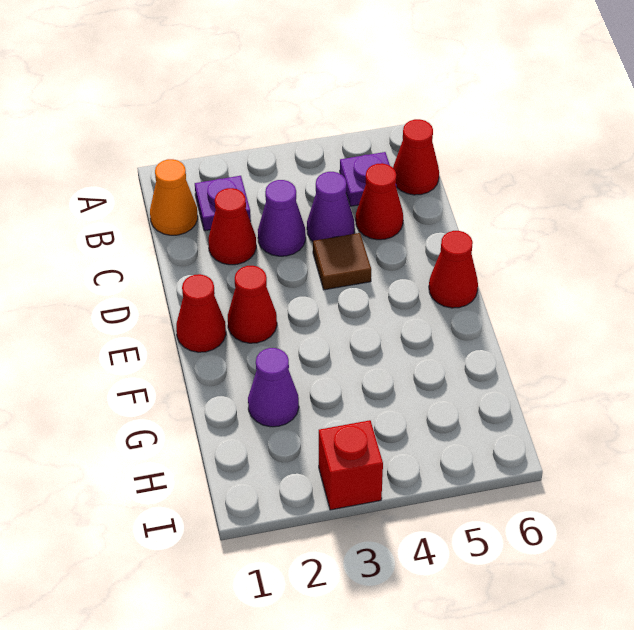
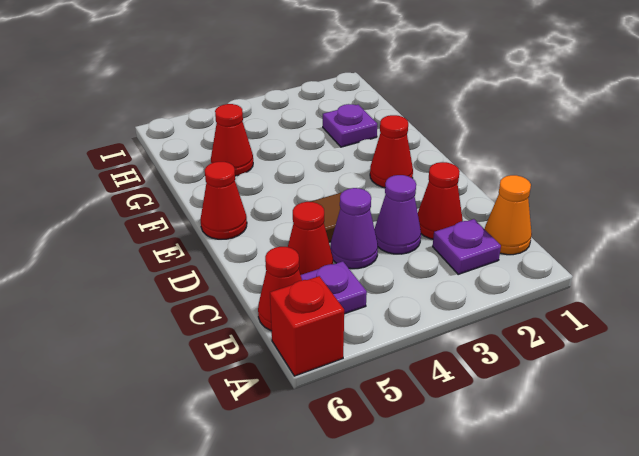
red cone E1 level 1 -> red cone G5 level 1
purple cone G2 level 1 -> purple plate G2 level 1
red brick I3 level 1 -> red brick A6 level 1

